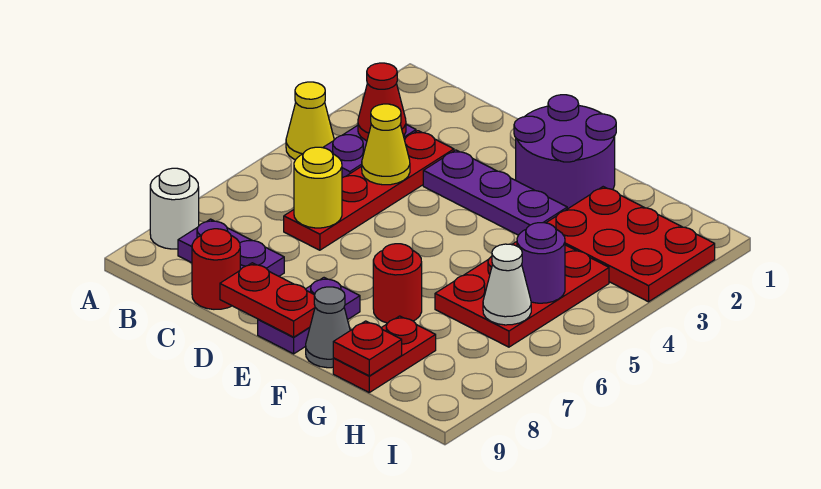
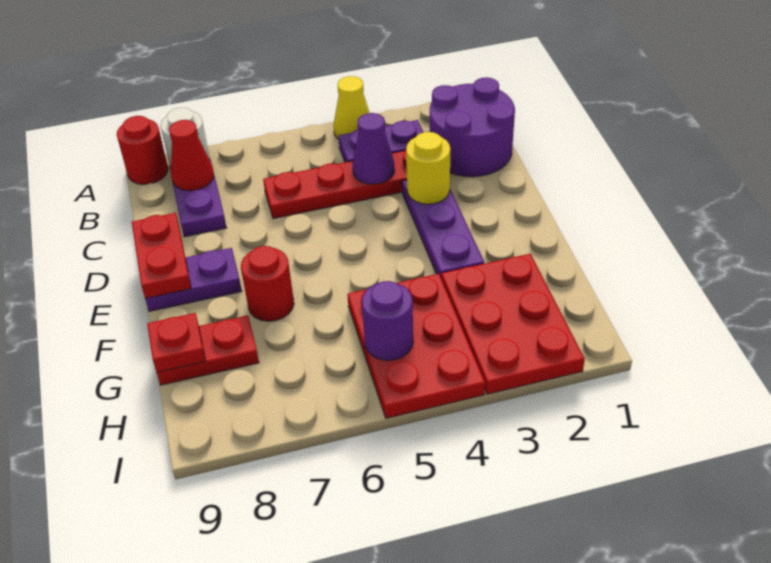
red cone B3 level 2 -> red cone B8 level 2
yellow cone C4 level 2 -> purple cone C4 level 2
yellow round brick C6 level 2 -> yellow round brick D3 level 2
red round brick C9 level 1 -> red round brick A9 level 1
purple round brick E1:F2 level 1 -> purple round brick B1:C2 level 1
grey cone F9 level 1 -> none
red plate G4:H6 level 1 -> red plate G4:I5 level 1
white cone H6 level 2 -> none

